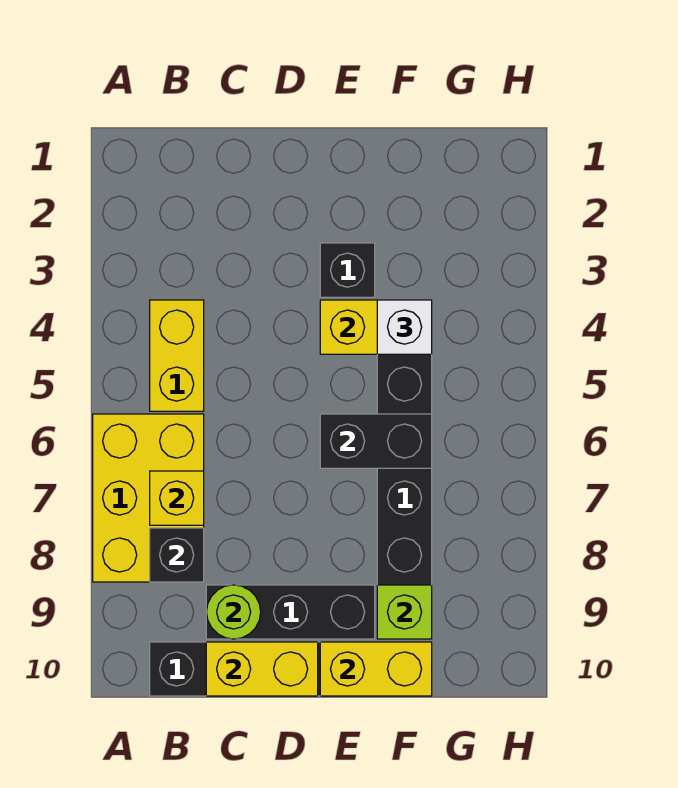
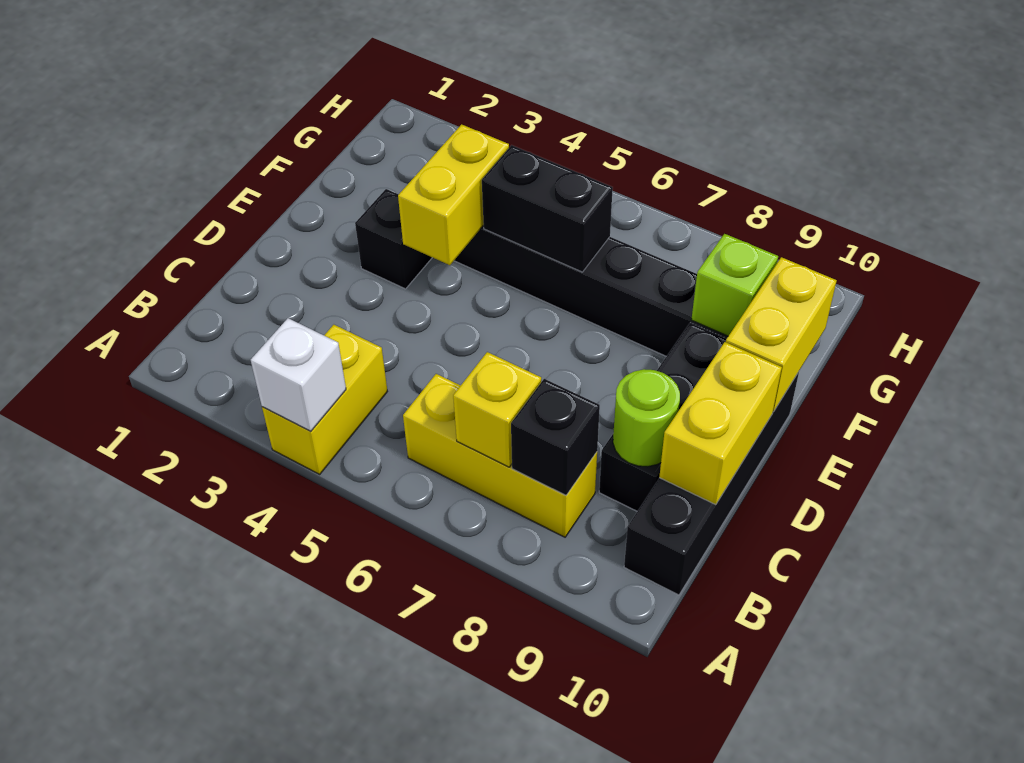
yellow brick A6:B8 level 1 -> yellow brick B6:B8 level 1
yellow brick B4:B5 level 1 -> yellow brick A4:B4 level 1
black brick E6:F6 level 2 -> black brick F5:F6 level 2
white brick F4 level 3 -> white brick A4 level 2

